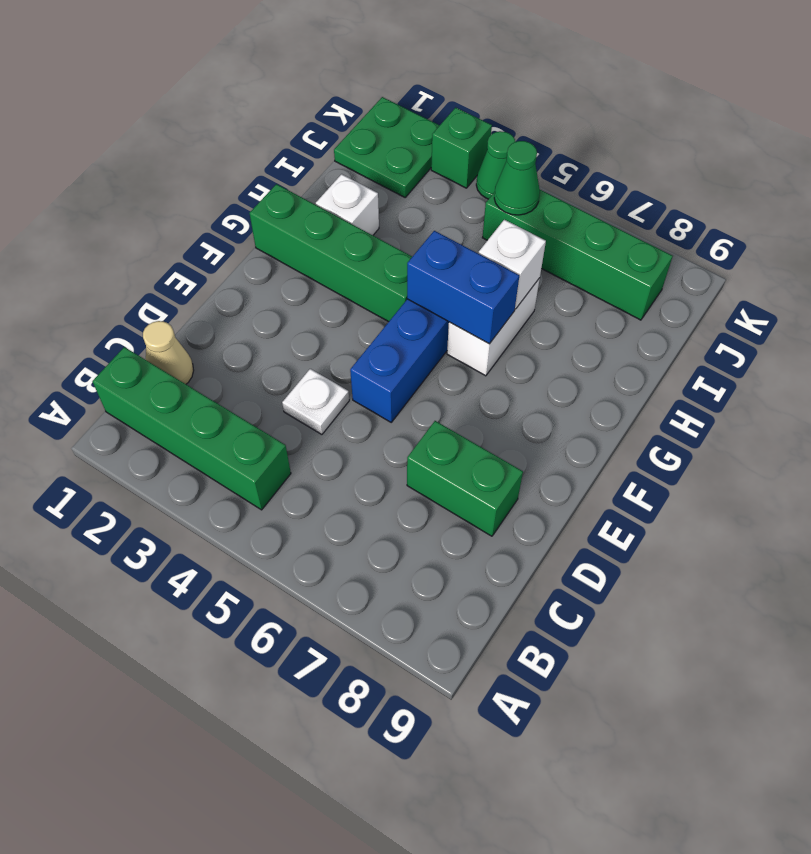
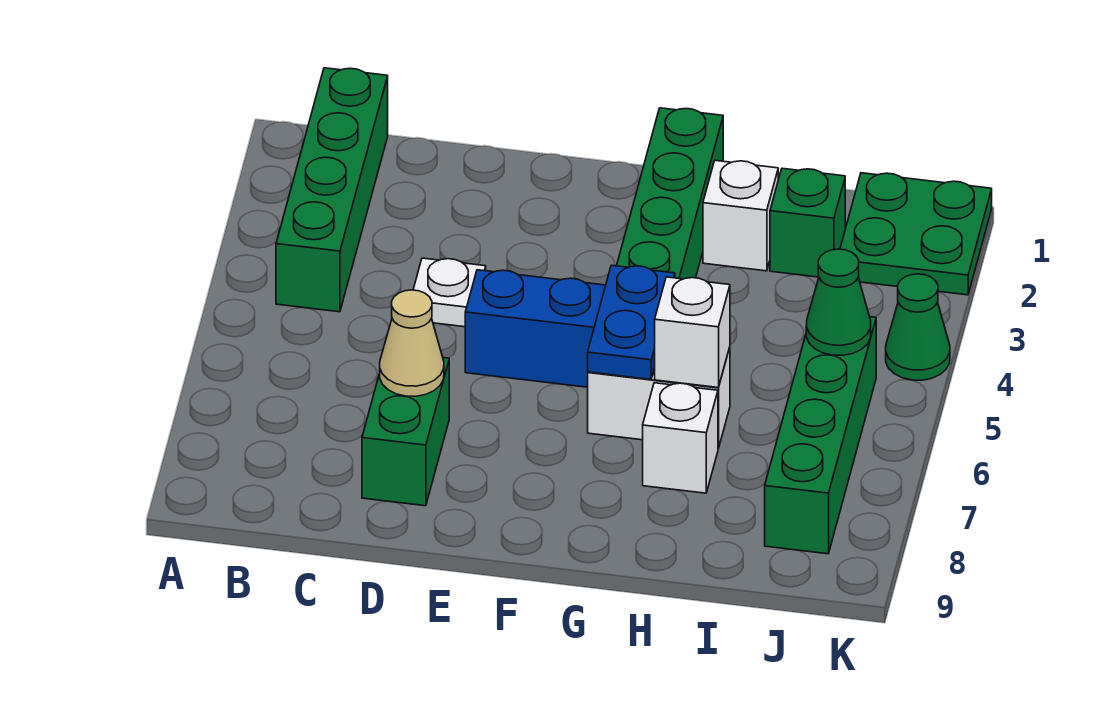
tan cone C1 level 1 -> tan cone D7 level 2
blue brick G5:G6 level 2 -> blue plate G5:G6 level 2
none -> white brick H7 level 1
green brick K3 level 1 -> green brick I2 level 1

